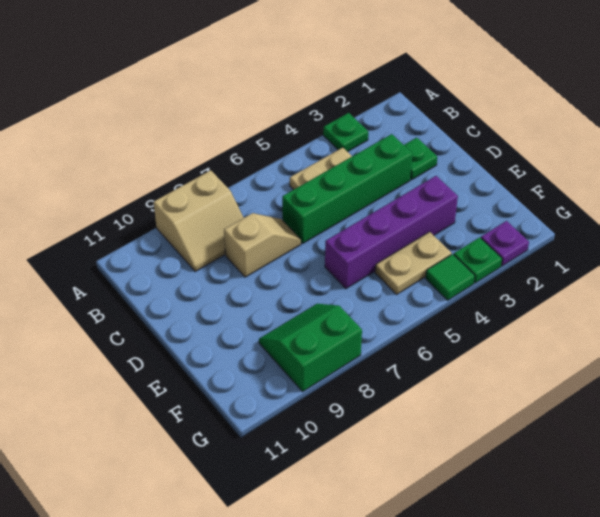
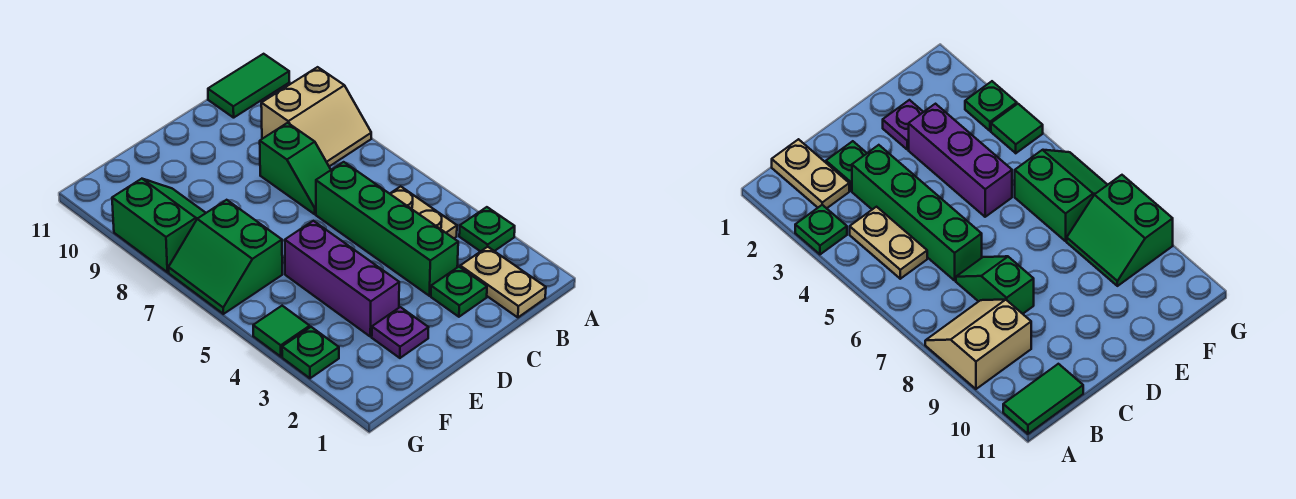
tan slope A8:B9 level 1 top A -> tan slope A8:B9 level 1 top 9
none -> green tile A11:B11 level 1
tan slope C7:C8 level 1 top 8 -> green slope C7:C8 level 1 top 8
purple brick E3:E6 level 1 -> purple brick E3:E5 level 1
tan plate F4:F5 level 1 -> tan plate B1:B2 level 1
none -> green slope F6:G7 level 1 top F
purple plate G2 level 1 -> purple plate E2 level 1

